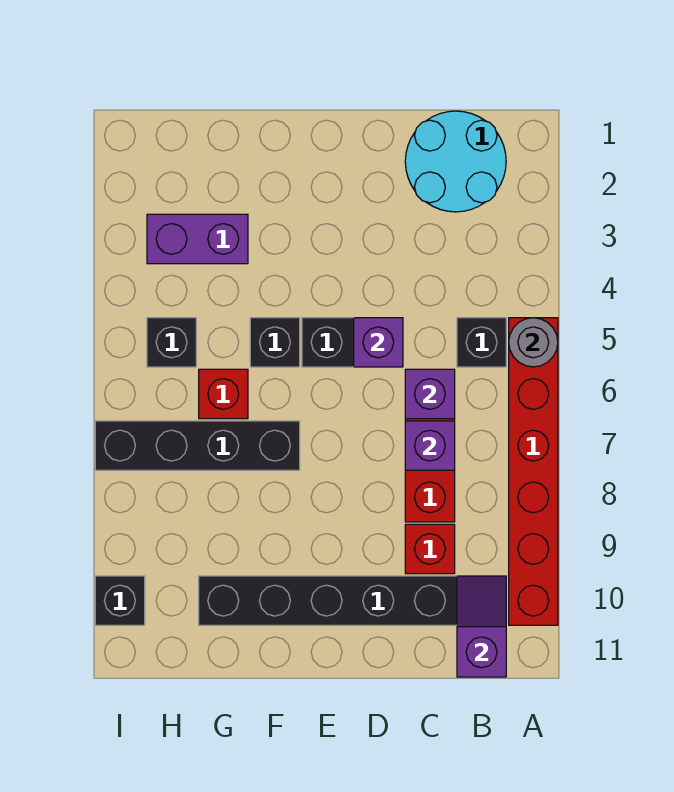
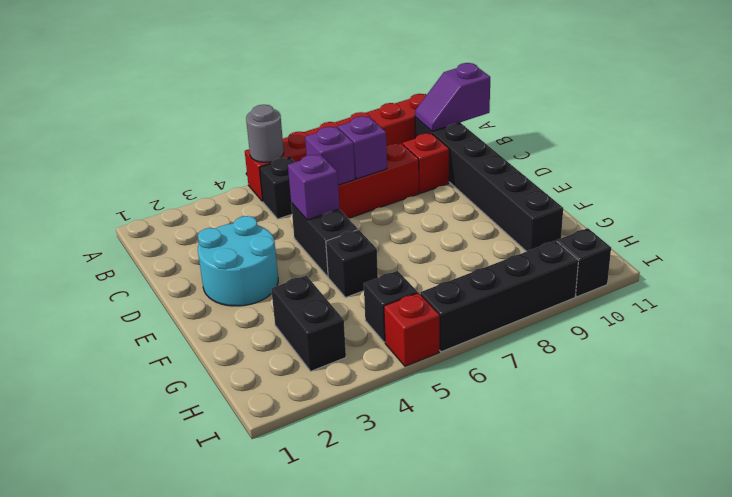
cyan round brick B1:C2 level 1 -> cyan round brick D2:E3 level 1
black brick F7:I7 level 1 -> black brick I6:I9 level 1
purple brick G3:H3 level 1 -> black brick G3:H3 level 1
red brick G6 level 1 -> red brick I5 level 1

